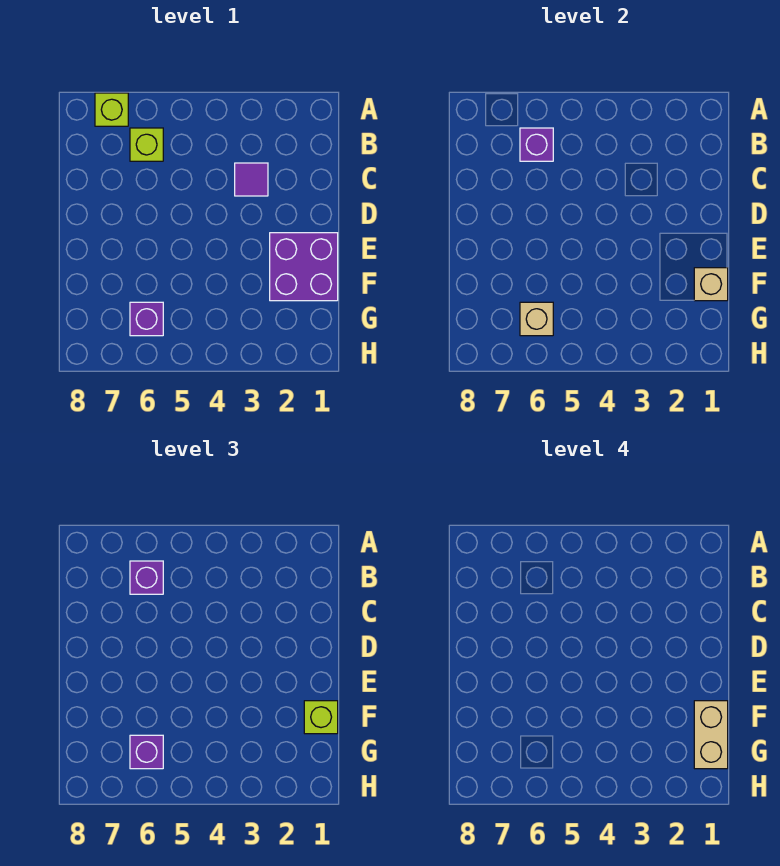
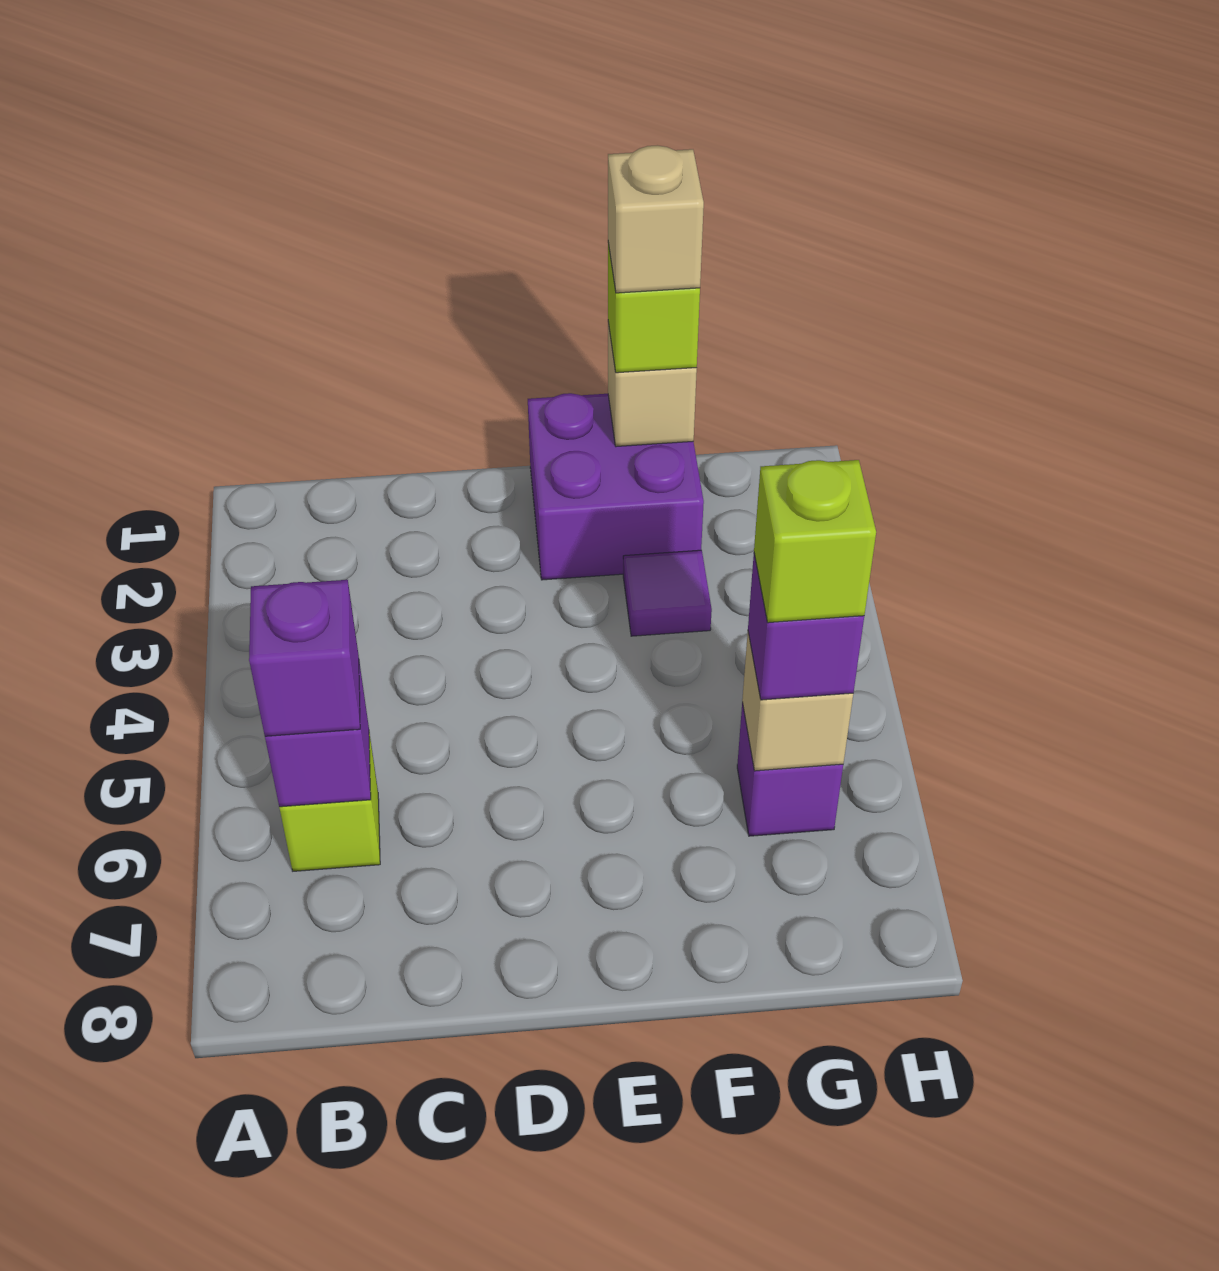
lime brick A7 level 1 -> lime brick G6 level 4
purple tile C3 level 1 -> purple tile F3 level 1
tan brick F1:G1 level 4 -> tan brick F1 level 4

